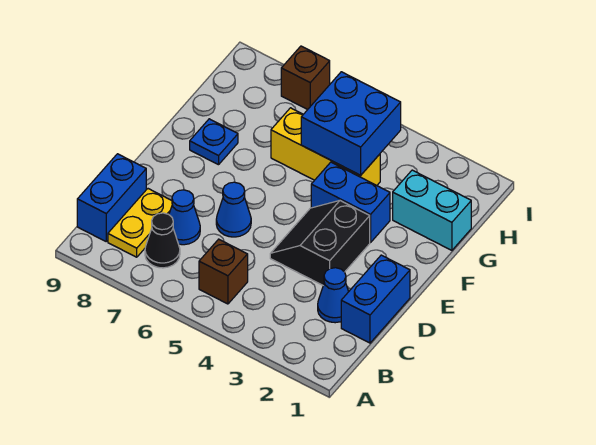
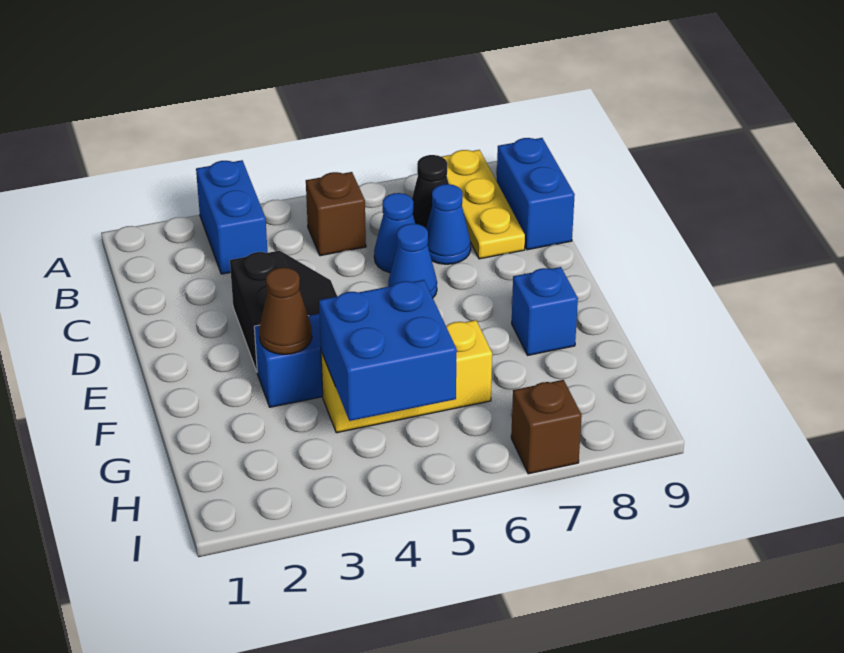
yellow plate B8:C8 level 1 -> yellow plate A8:C8 level 1
blue brick C1:D1 level 1 -> blue brick A3:B3 level 1
blue cone C2 level 1 -> blue cone C6 level 1
none -> brown cone F3 level 2
blue plate F8 level 1 -> blue brick F8 level 1
cyan brick G1:G2 level 1 -> none

